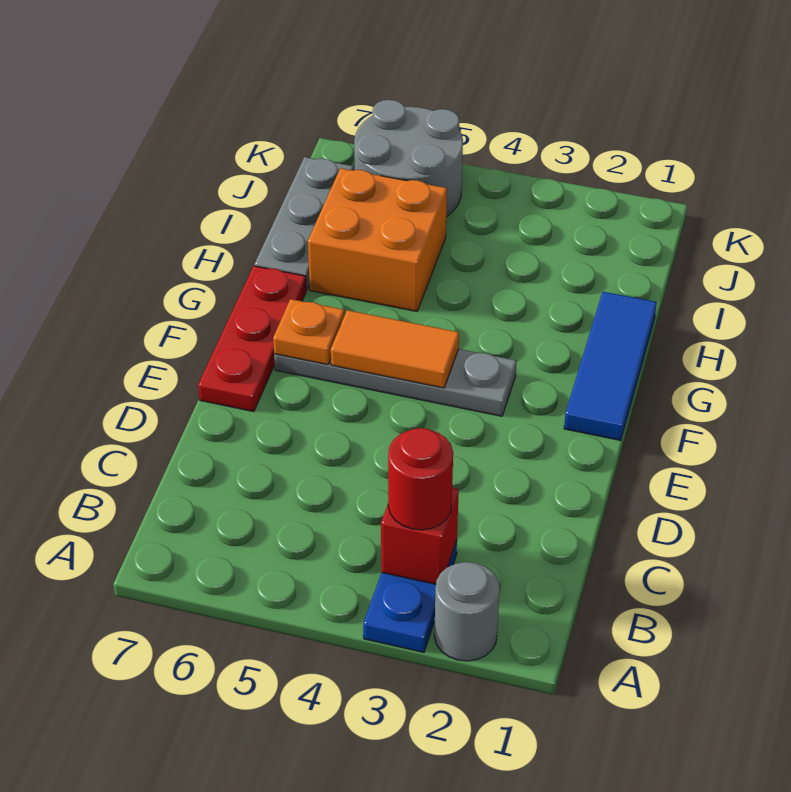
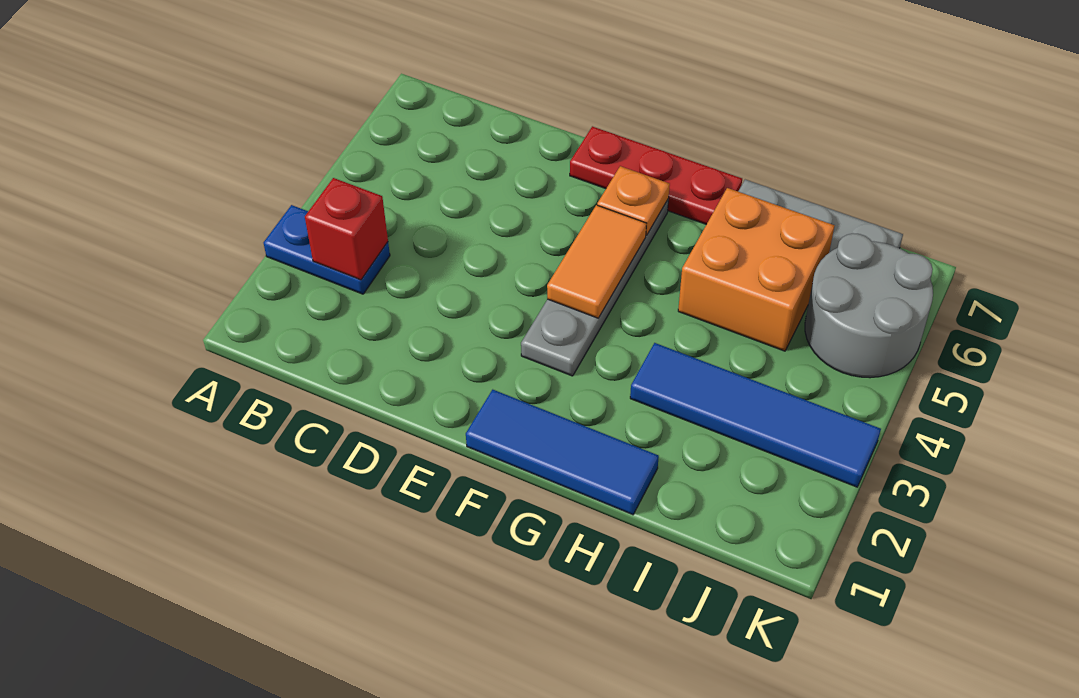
grey round brick A2 level 1 -> none
red round brick B3 level 3 -> none
none -> blue tile H3:K3 level 1

